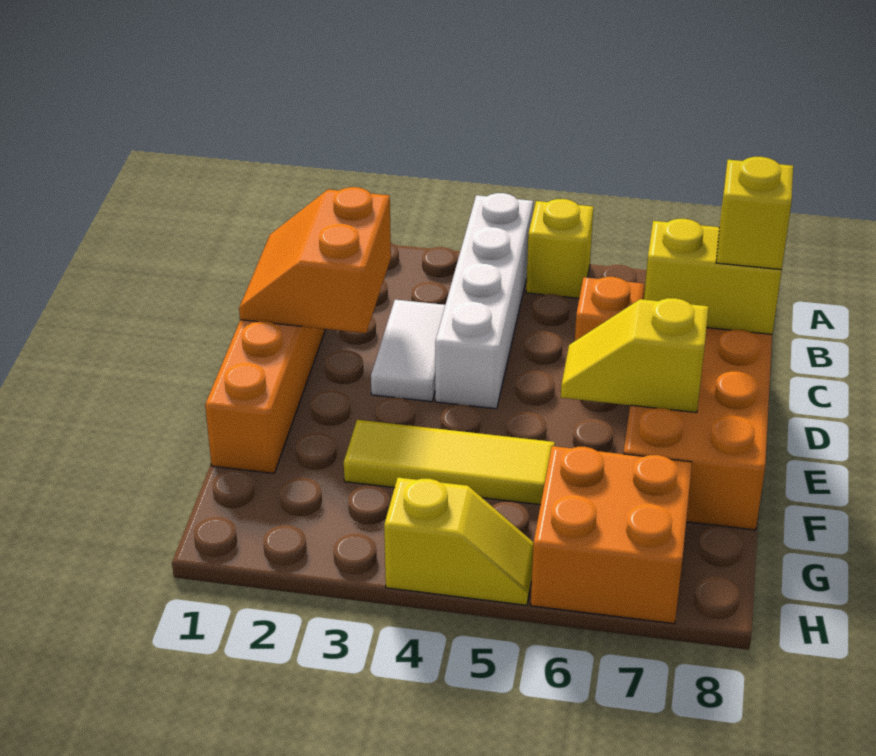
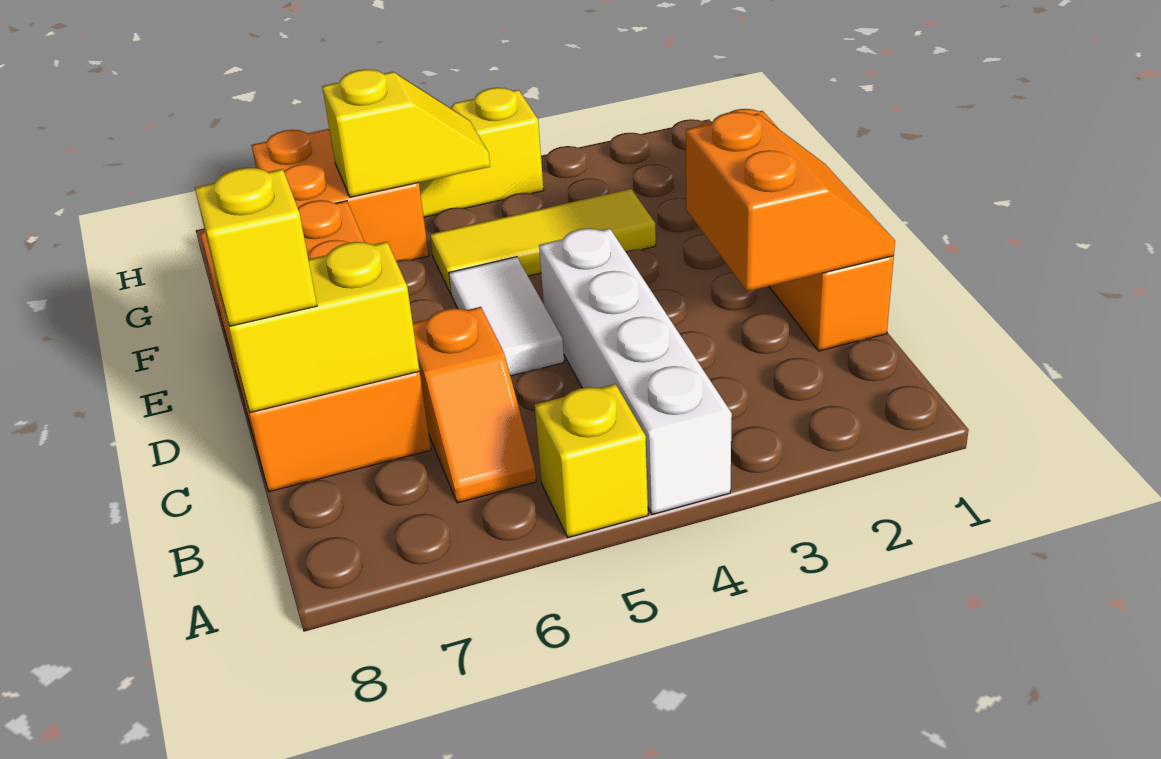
white tile C3:D3 level 1 -> white tile D5:E5 level 1
yellow slope E6:E7 level 2 top 7 -> yellow slope G5:G6 level 2 top 6

